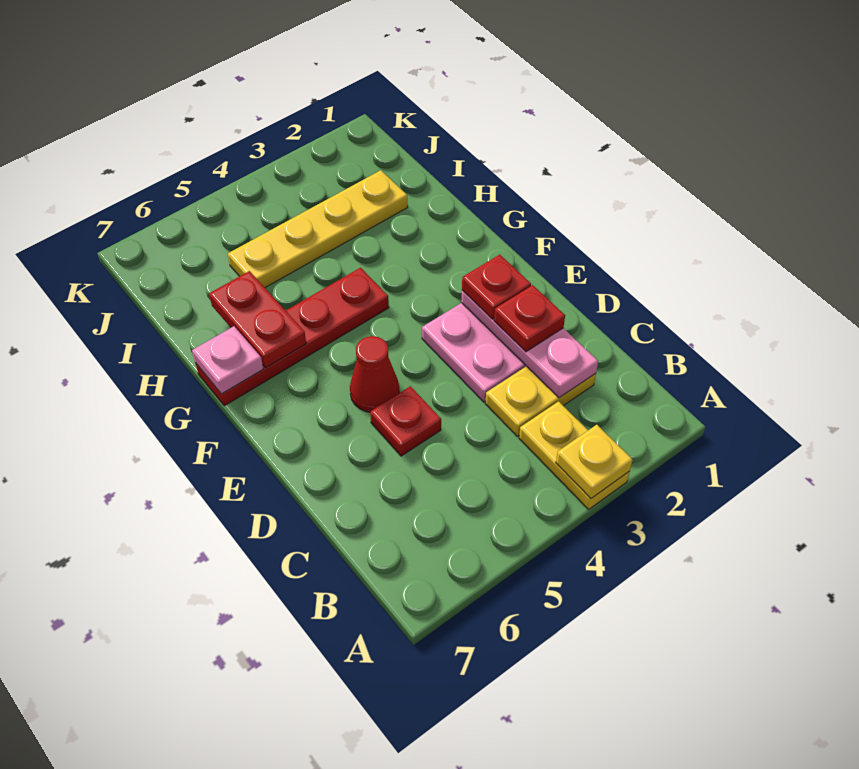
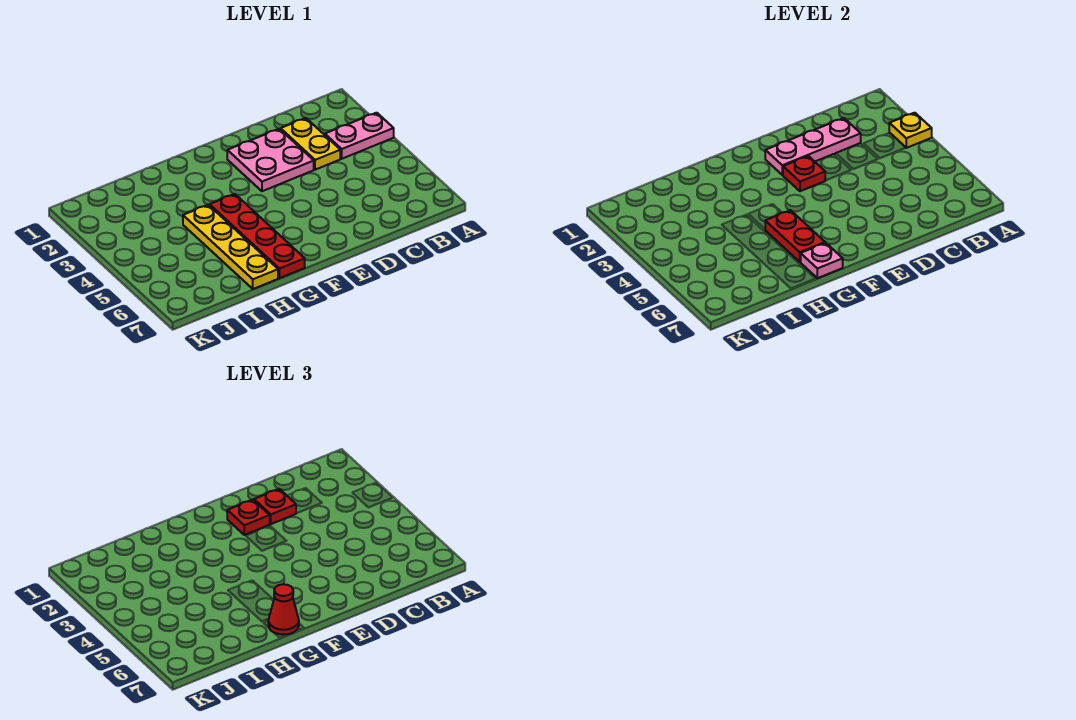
yellow plate A3:B3 level 1 -> pink plate A3:B3 level 1
red plate D5 level 1 -> red plate E3 level 2
red cone E5 level 1 -> red cone G7 level 3
red plate G6:H6 level 2 -> red plate G5:G6 level 2
yellow plate I2:I5 level 1 -> yellow plate H4:H7 level 1

